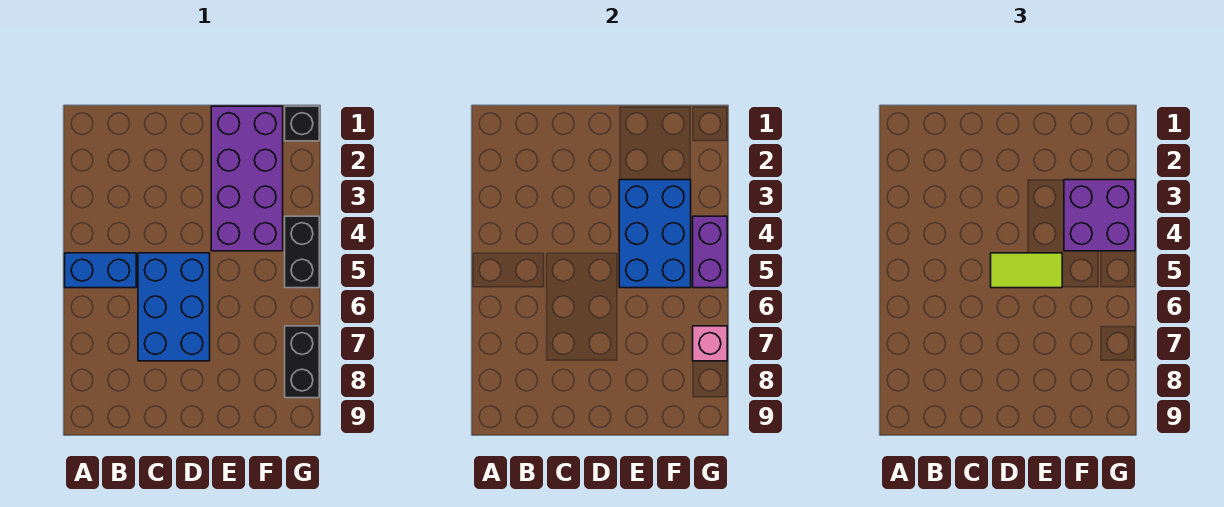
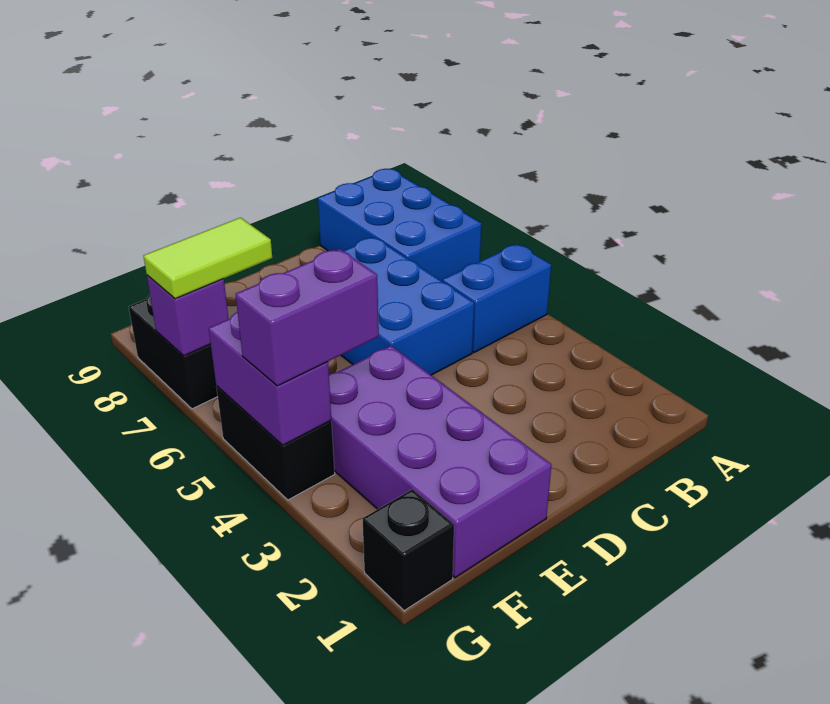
lime tile D5:E5 level 3 -> lime tile F7:G7 level 3
blue brick E3:F5 level 2 -> blue brick A7:B9 level 1
purple brick F3:G4 level 3 -> purple brick F4:G4 level 3
pink brick G7 level 2 -> purple brick G7 level 2

